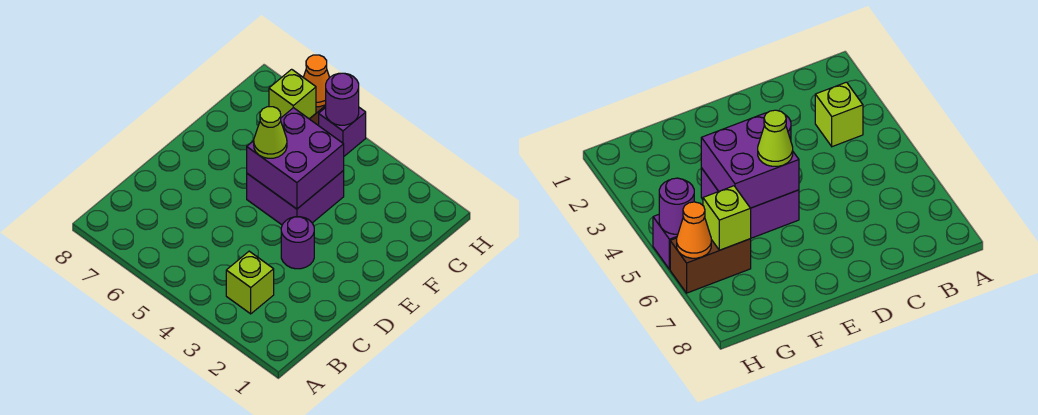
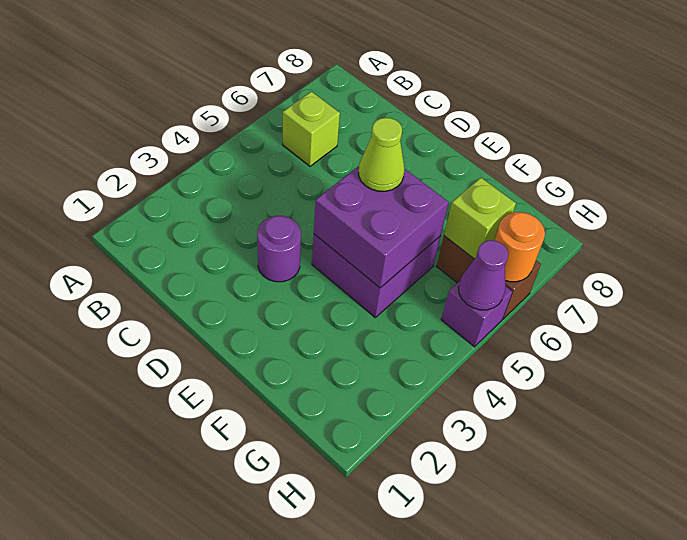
lime brick B3 level 1 -> lime brick B6 level 1
purple round brick H5 level 2 -> purple cone H5 level 2
orange cone H6 level 2 -> orange round brick H6 level 2

